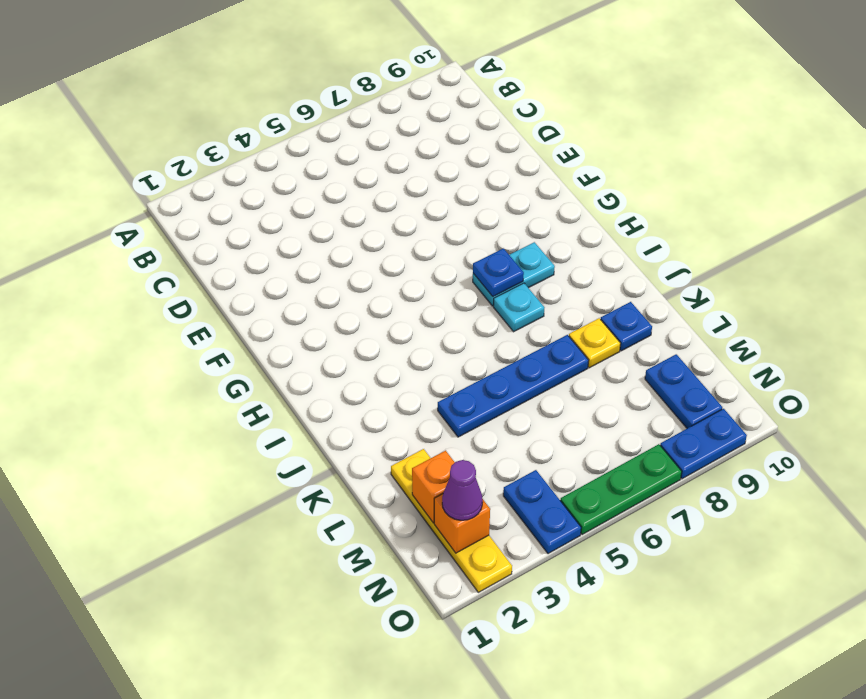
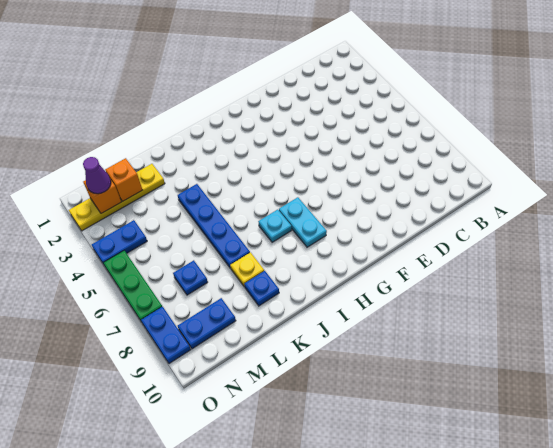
blue plate H7 level 2 -> blue plate M7 level 1

